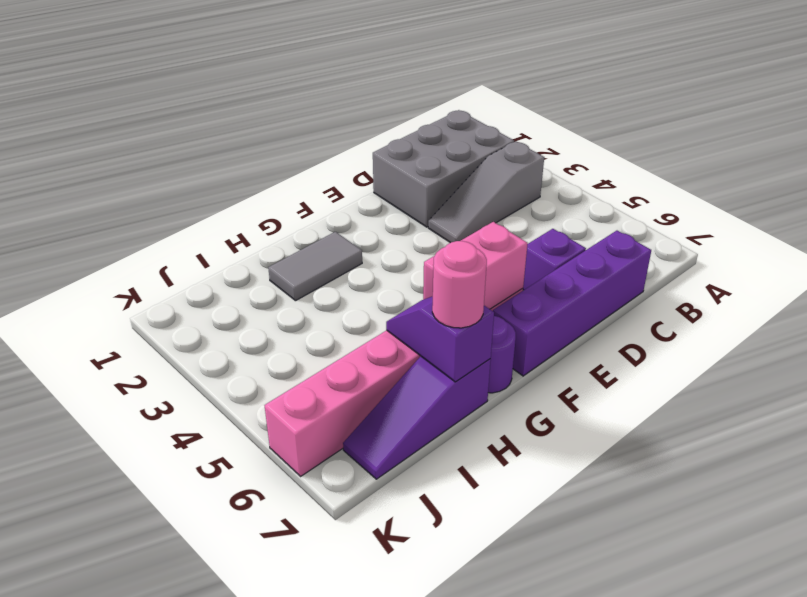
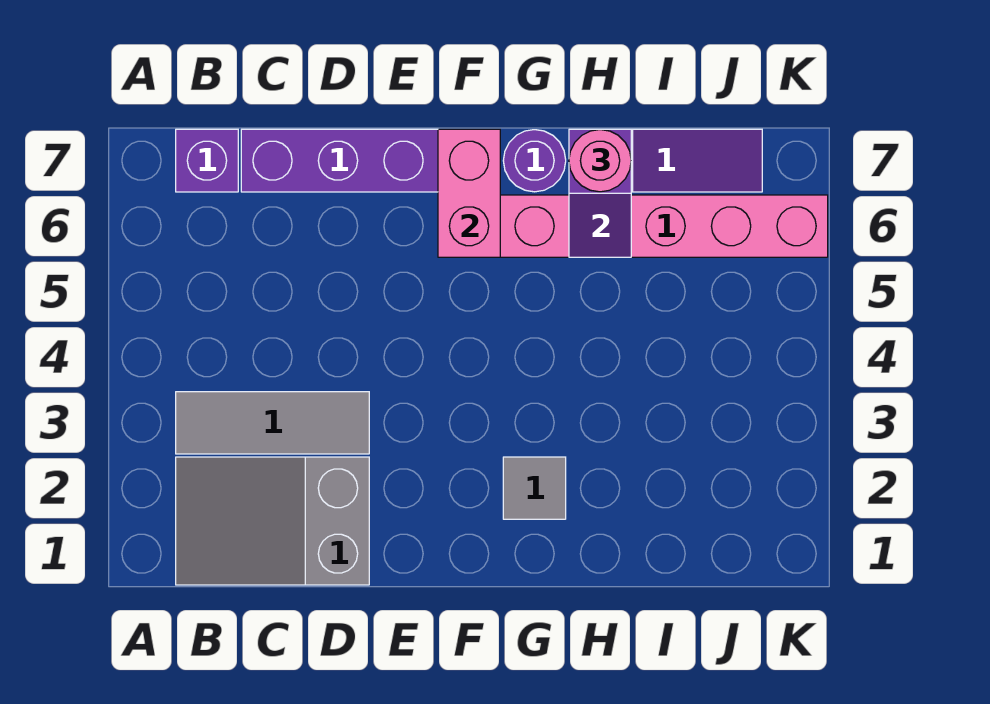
grey brick B1:D2 level 1 -> grey slope B1:D2 level 1 top D
grey slope B3:D3 level 1 top B -> grey tile B3:D3 level 1
purple brick D6 level 1 -> purple brick B7 level 1
pink brick F6:G6 level 2 -> pink brick F6:F7 level 2
grey tile G2:H2 level 1 -> grey tile G2 level 1

